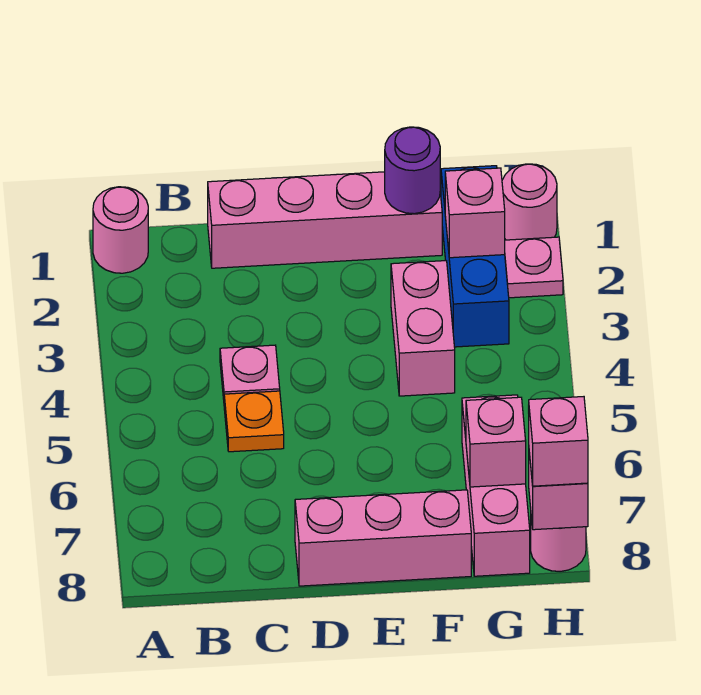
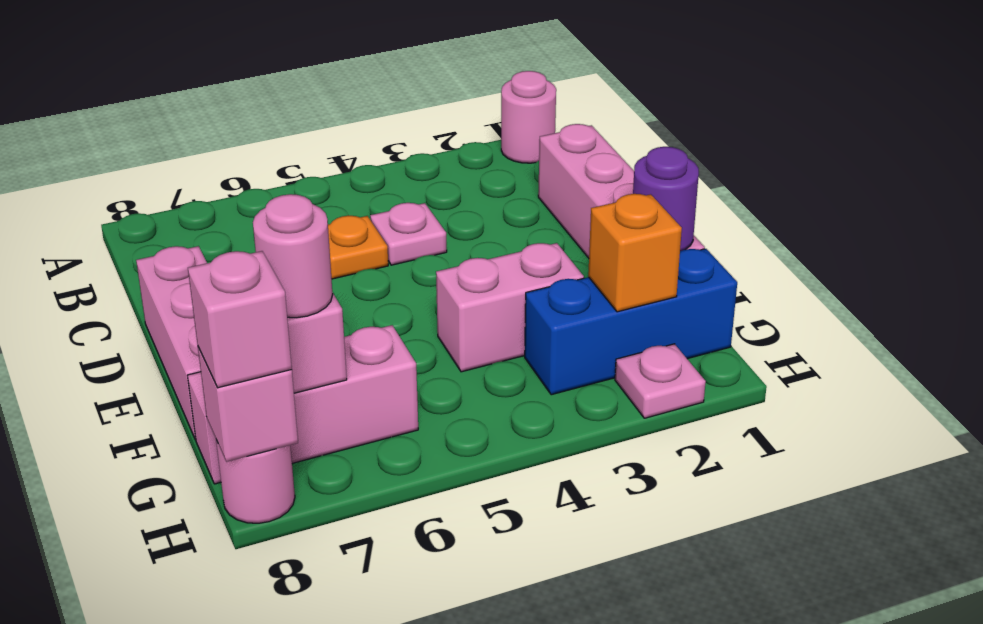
pink brick G2 level 2 -> orange brick G2 level 2
pink round brick H1 level 1 -> pink round brick G7 level 3

